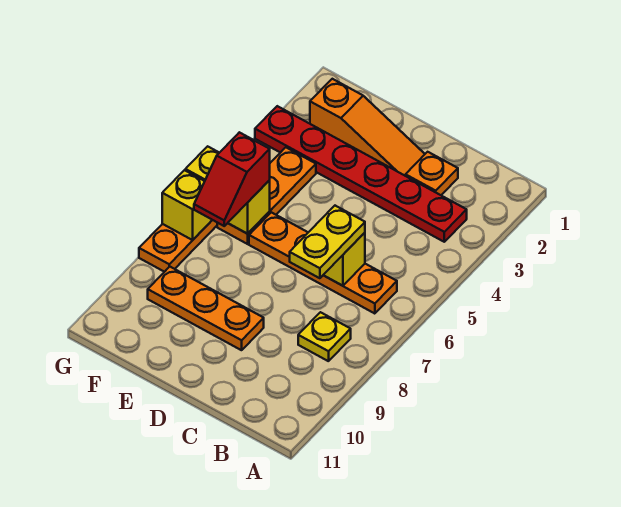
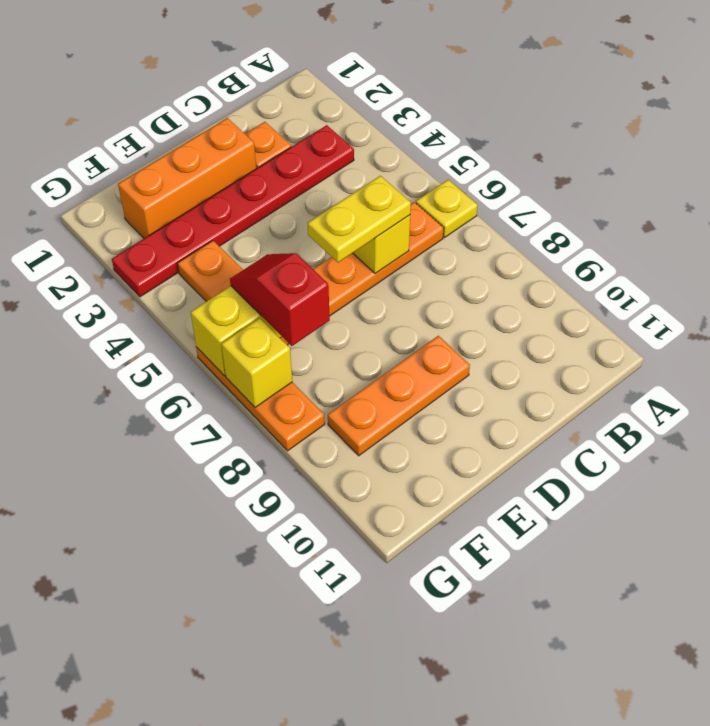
yellow plate B8 level 1 -> yellow plate A6 level 1
yellow plate C6:C7 level 3 -> yellow plate C6:D6 level 3
orange slope D2:F2 level 1 top F -> orange brick D2:F2 level 1
red slope F6:F7 level 3 top 6 -> red slope F6:F7 level 3 top 7

